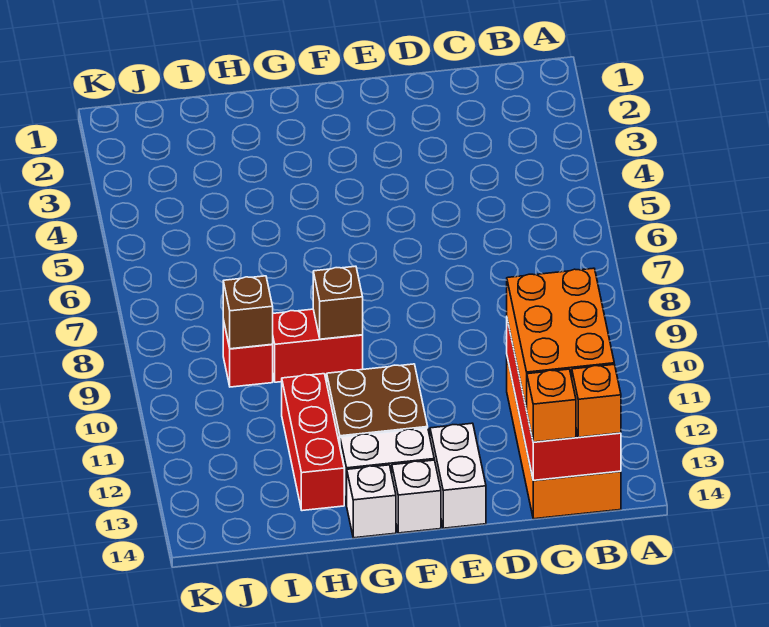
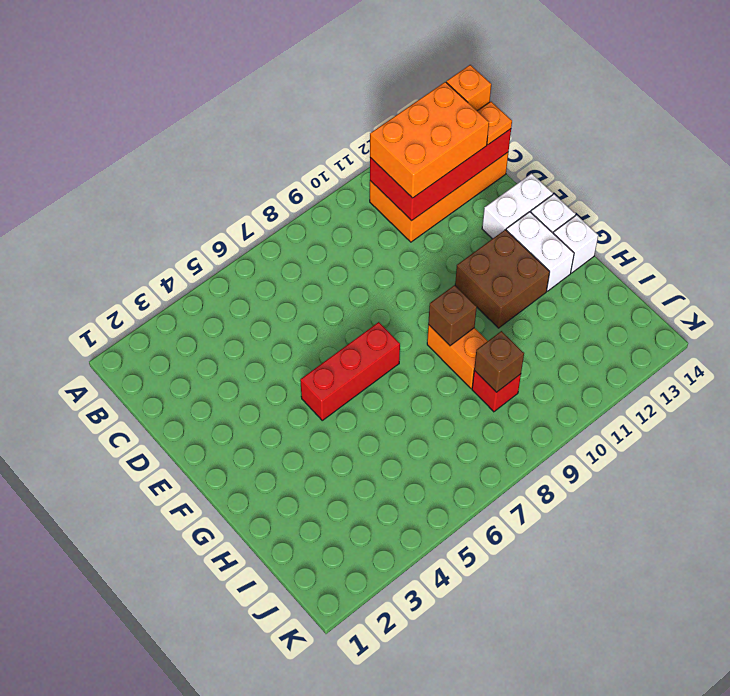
orange brick C14 level 3 -> orange plate C14 level 3
red brick G9:H9 level 1 -> orange brick G9:H9 level 1
red brick H11:H13 level 1 -> red brick F5:F7 level 1

